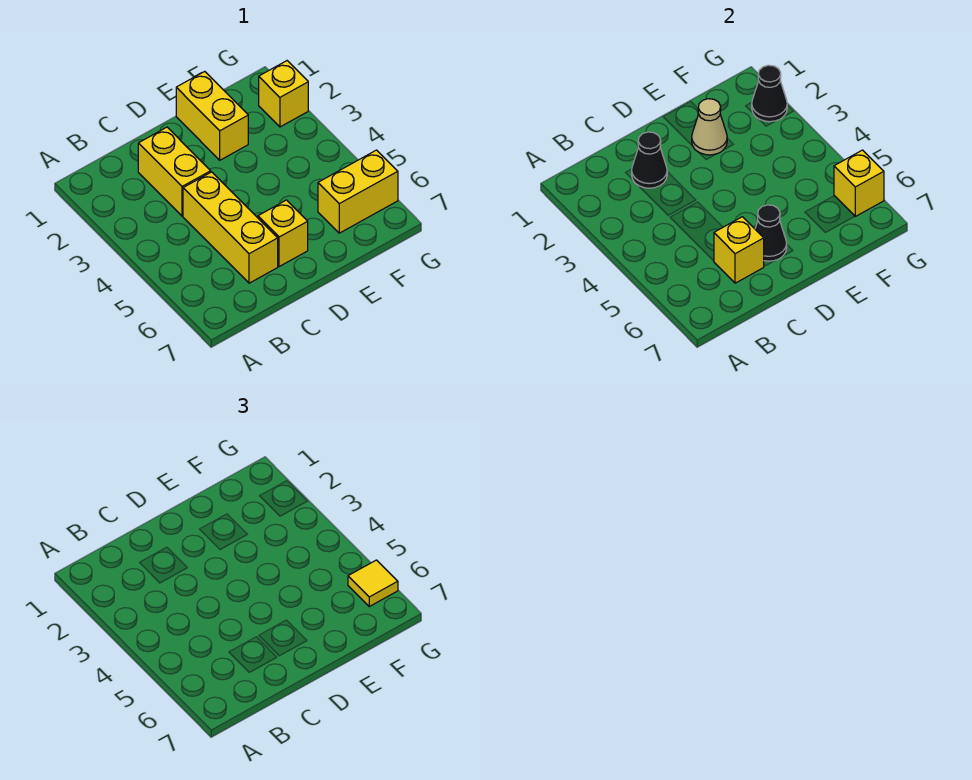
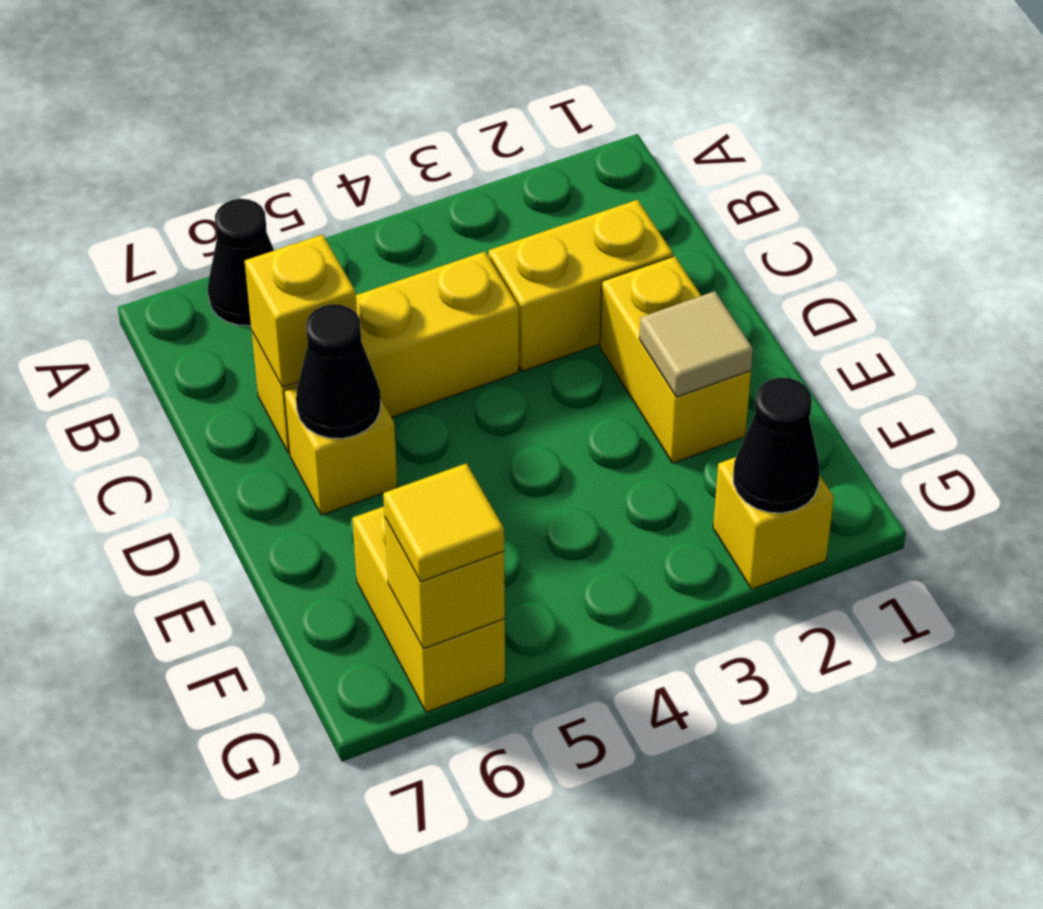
black cone C2 level 2 -> black cone A6 level 1
yellow brick E1:E2 level 1 -> yellow brick D2:E2 level 1
tan cone E2 level 2 -> tan tile E2 level 2

